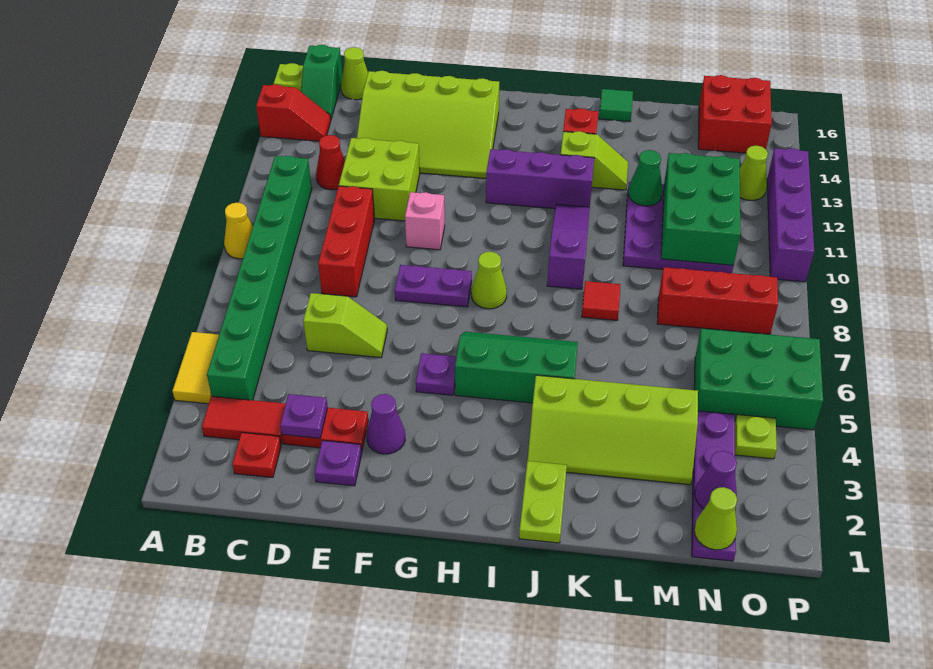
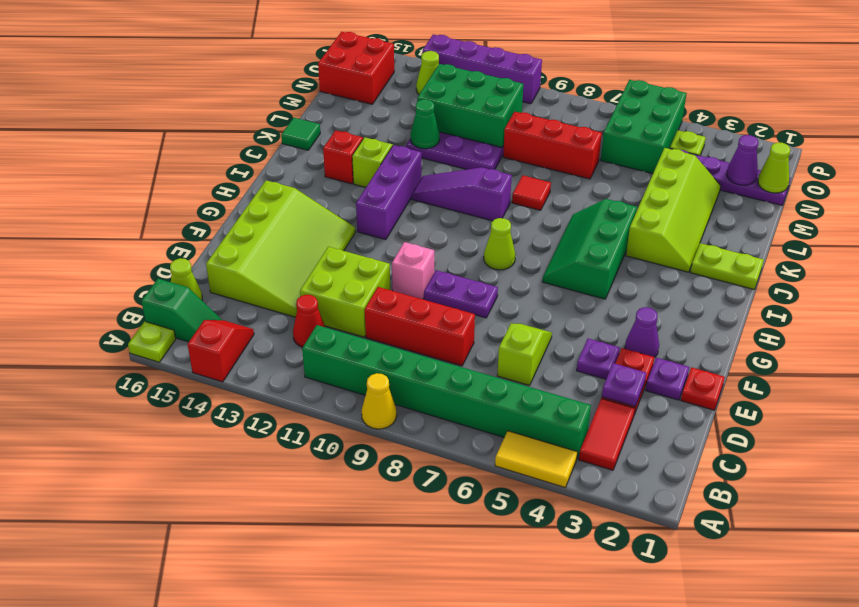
red plate C2 level 1 -> red plate E1 level 1
purple plate F8:G8 level 1 -> purple plate F8:F9 level 1
purple plate G5 level 1 -> purple plate E4 level 1
red brick M8:O8 level 1 -> red brick M7:M9 level 1

